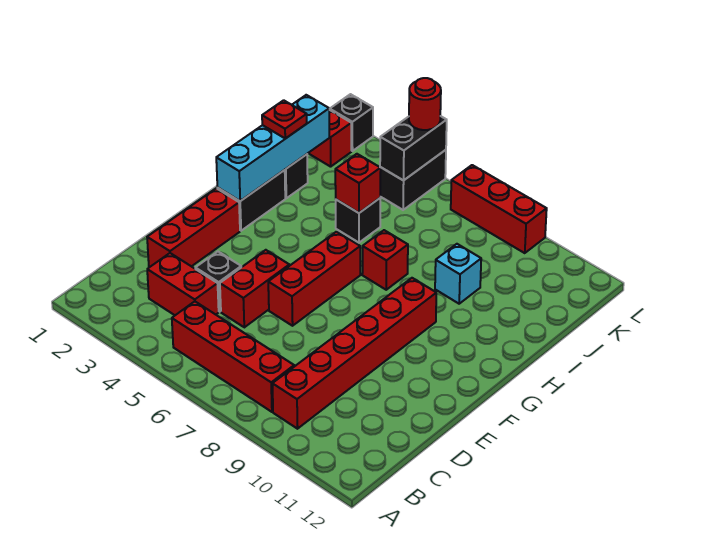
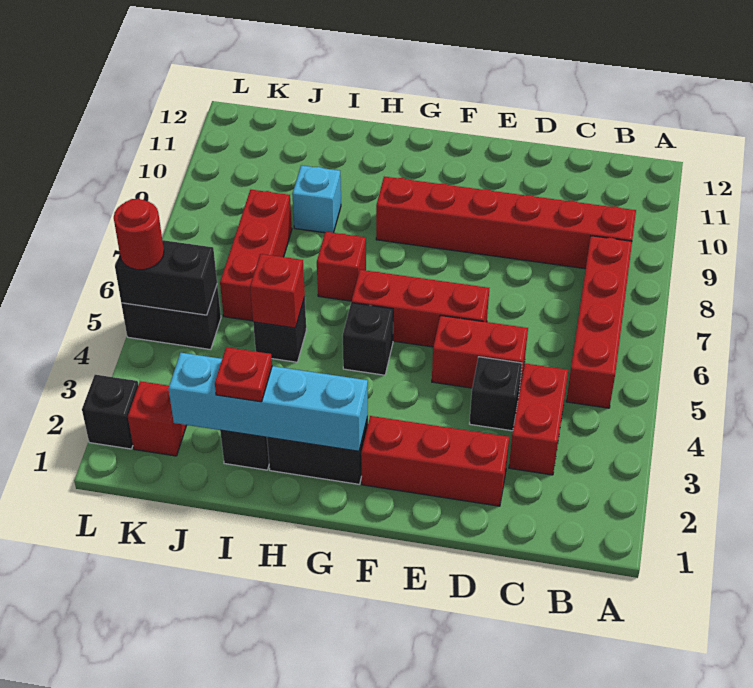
none -> black brick G5 level 1
red brick L7:L9 level 1 -> red brick J6:J8 level 1

